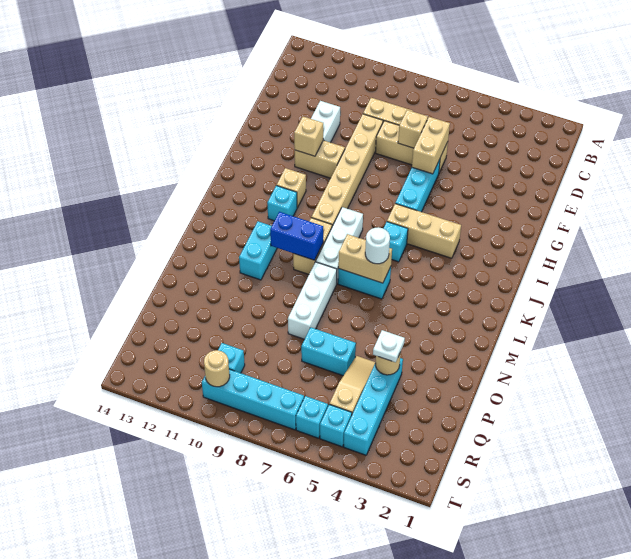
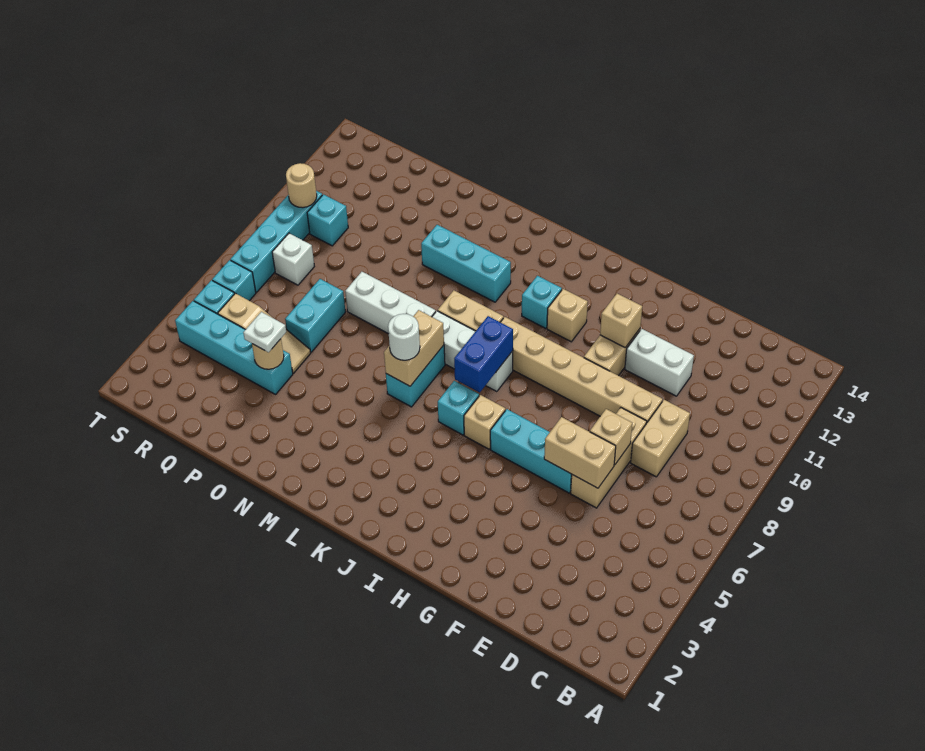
tan brick I4:I6 level 1 -> tan brick I6 level 1
blue brick L9:L10 level 2 -> blue brick J7:J8 level 2
cyan brick L11:M11 level 1 -> cyan brick L11:N11 level 1
none -> white brick R8 level 1

